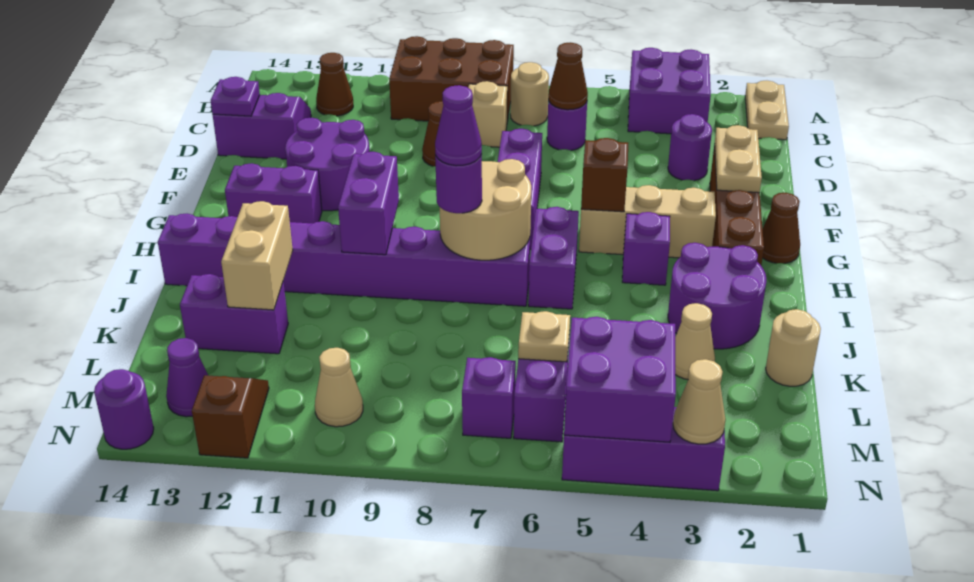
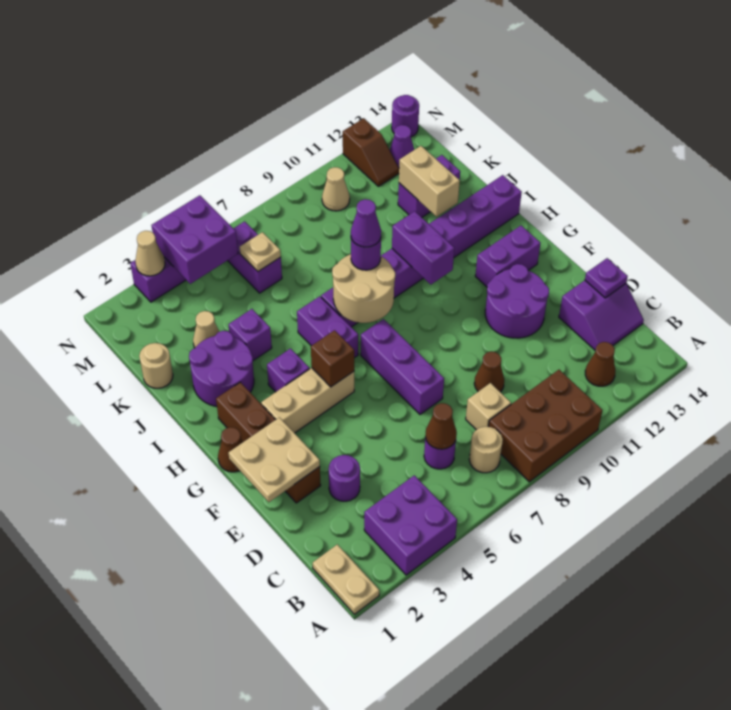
tan plate E2:F2 level 2 -> tan plate E1:F2 level 2
purple brick M7 level 1 -> purple brick J4 level 1

